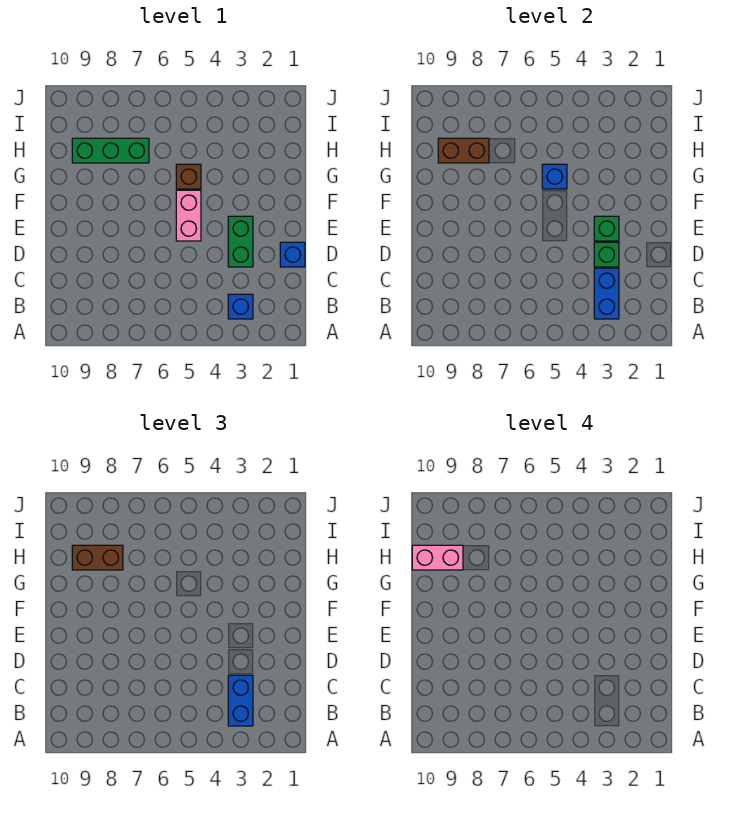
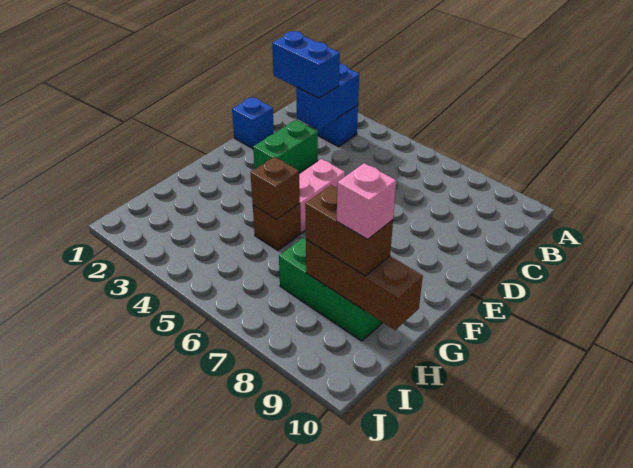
blue brick B3:C3 level 3 -> blue brick C2:C3 level 3
green brick D3 level 2 -> none
green brick E3 level 2 -> none
blue brick G5 level 2 -> brown brick G5 level 2
brown brick H8:H9 level 2 -> brown brick H8:H10 level 2
pink brick H9:H10 level 4 -> pink brick H9 level 4

